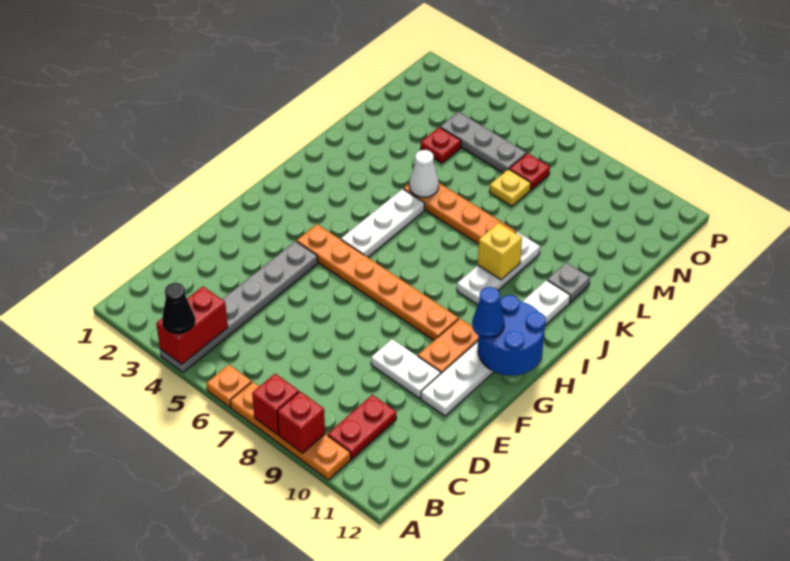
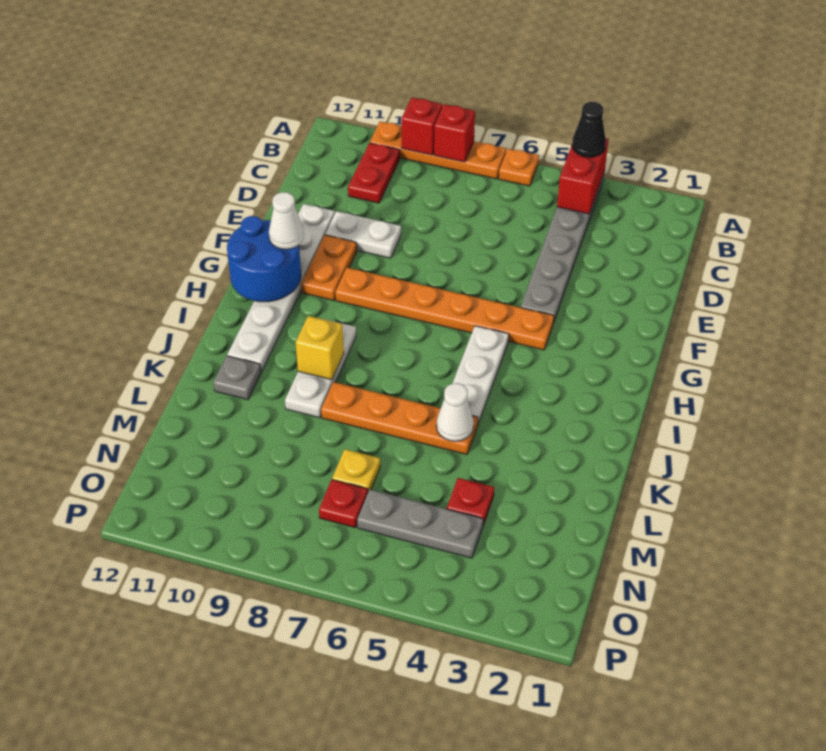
blue cone G11 level 3 -> white cone G11 level 3

